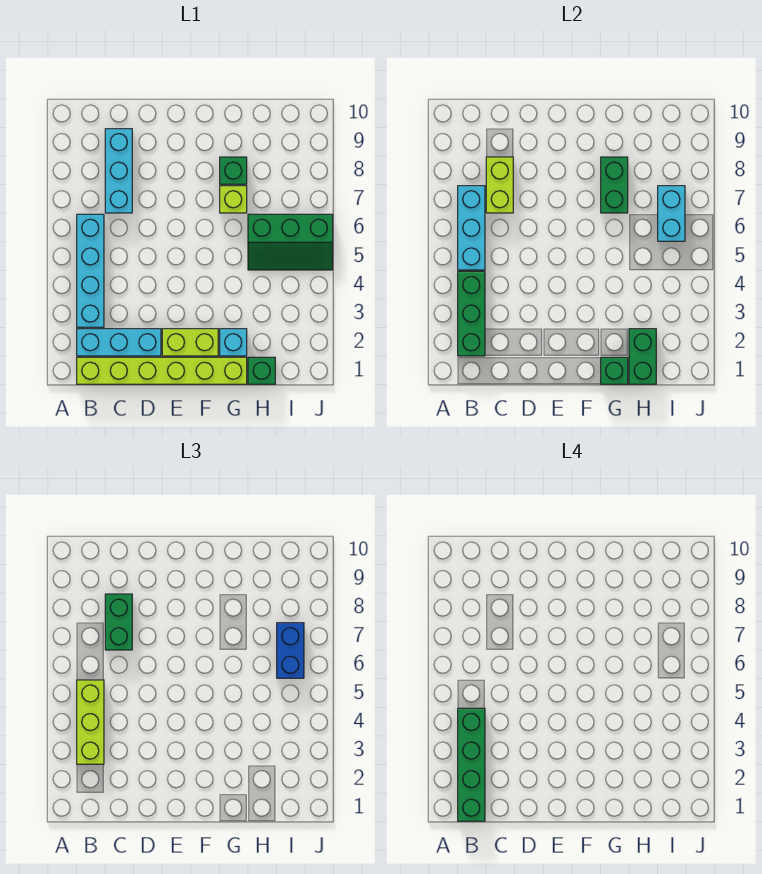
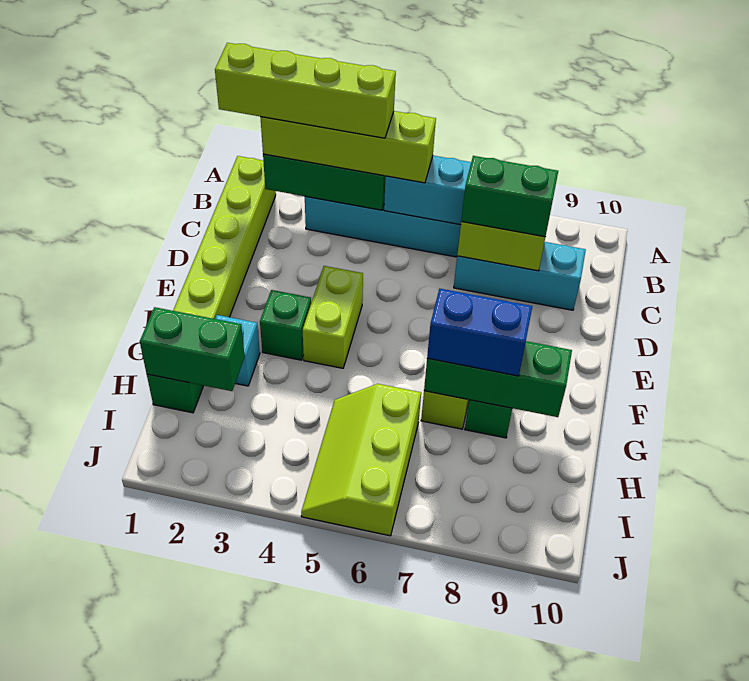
green brick B1:B4 level 4 -> lime brick B1:B4 level 4
cyan brick B2:D2 level 1 -> none
lime brick B3:B5 level 3 -> lime brick B2:B5 level 3
lime brick E2:F2 level 1 -> lime brick E4:F4 level 1
green brick G1 level 2 -> green brick F3 level 1
green brick G7:G8 level 2 -> green brick G7:G9 level 2
green slope H5:J6 level 1 top 6 -> lime slope H5:J6 level 1 top 6
cyan brick I6:I7 level 2 -> none
blue brick I6:I7 level 3 -> blue brick G7:G8 level 3

